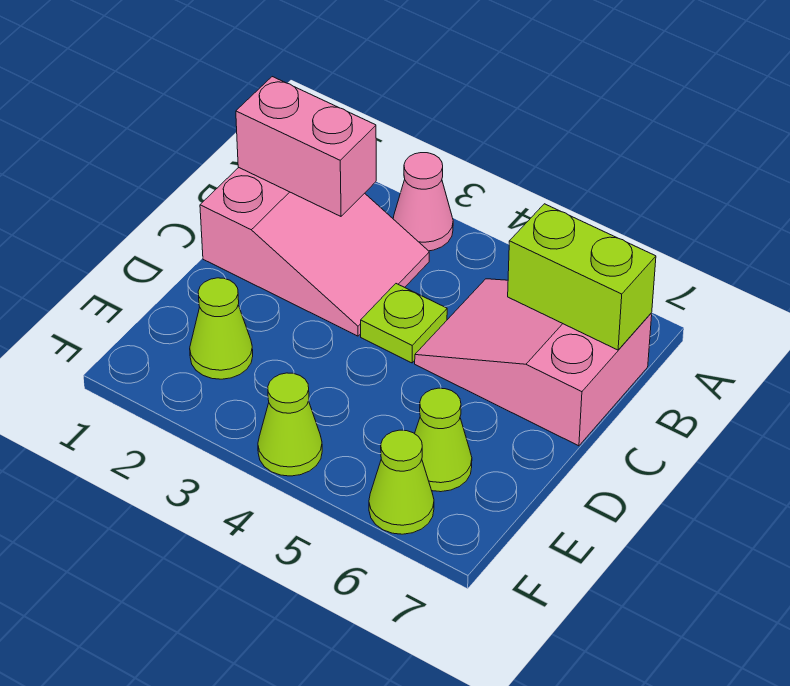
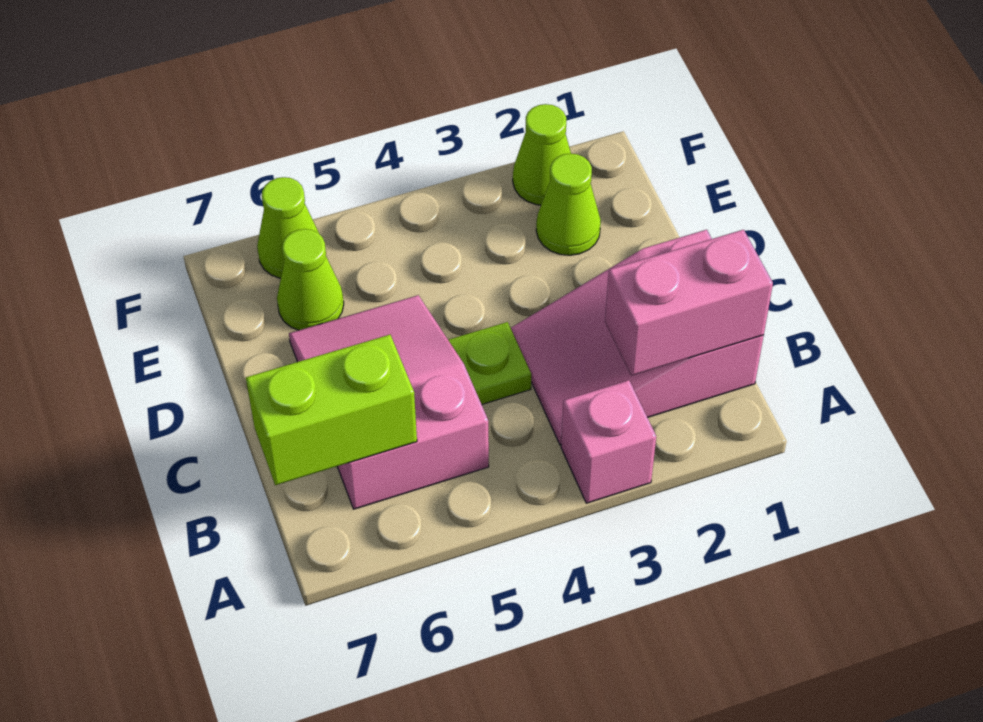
pink cone A3 level 1 -> pink brick A3 level 1
pink slope B5:C7 level 1 top 7 -> pink slope B5:D6 level 1 top B
lime cone F4 level 1 -> lime cone F2 level 1

